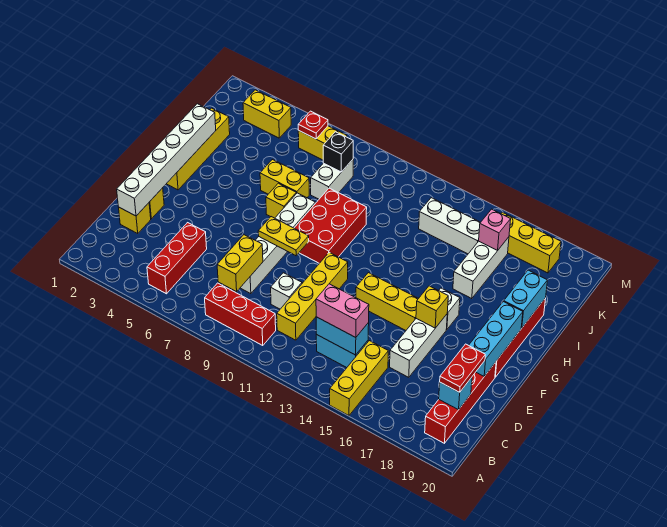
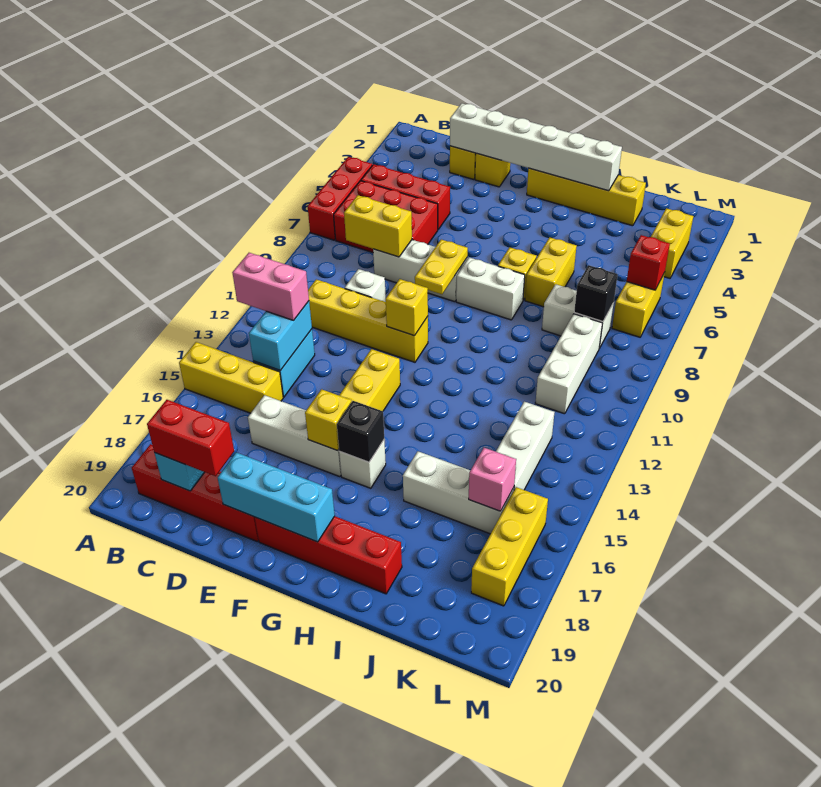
red brick B8:B10 level 1 -> red brick A5:A7 level 1
pink brick C13:C14 level 3 -> pink brick B13:C13 level 3
red plate C19:D19 level 3 -> red brick C19:D19 level 3
none -> yellow brick F11 level 2
red brick G9:I10 level 1 -> red brick B6:D7 level 1
none -> black brick G16 level 2
cyan brick H19:I19 level 2 -> none
none -> white brick K9:K11 level 1
red plate L6 level 2 -> red brick L6 level 2

